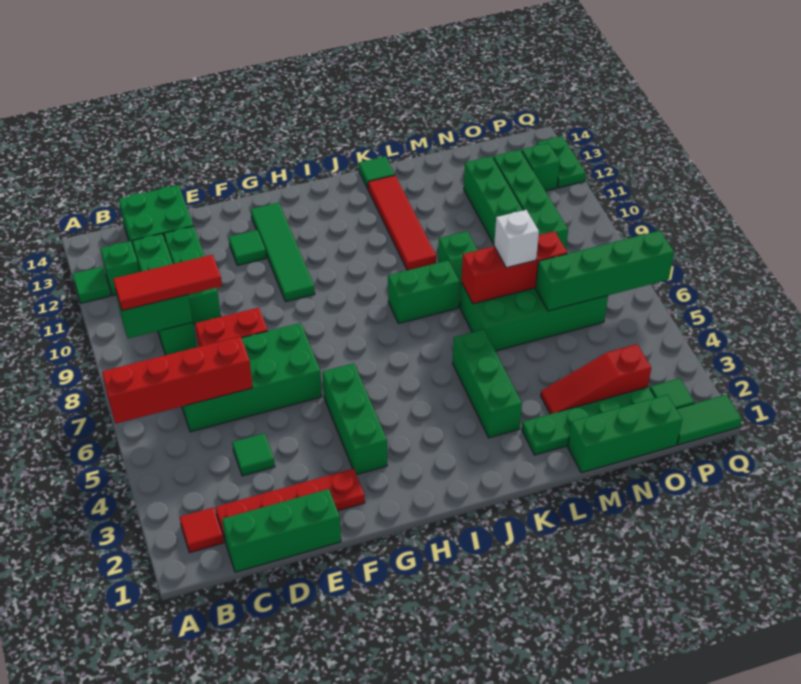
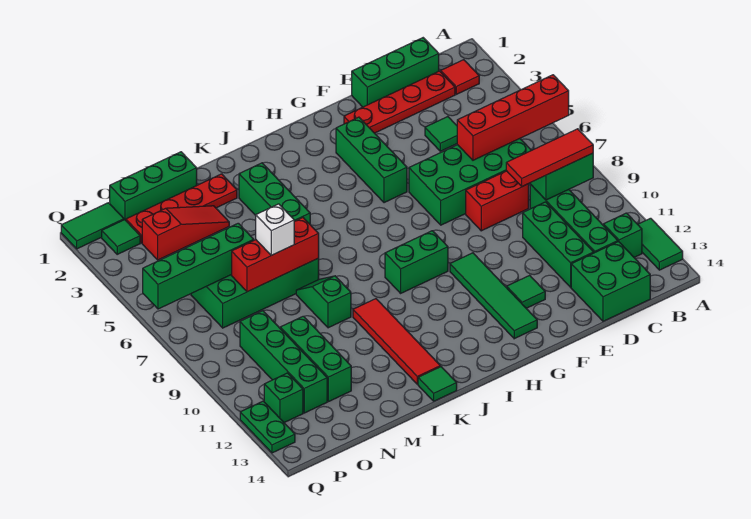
green tile A12 level 1 -> green tile A12:A13 level 1
green brick J8:K8 level 1 -> green brick H9:I9 level 1
green plate L2:O2 level 1 -> red plate L2:O2 level 1

